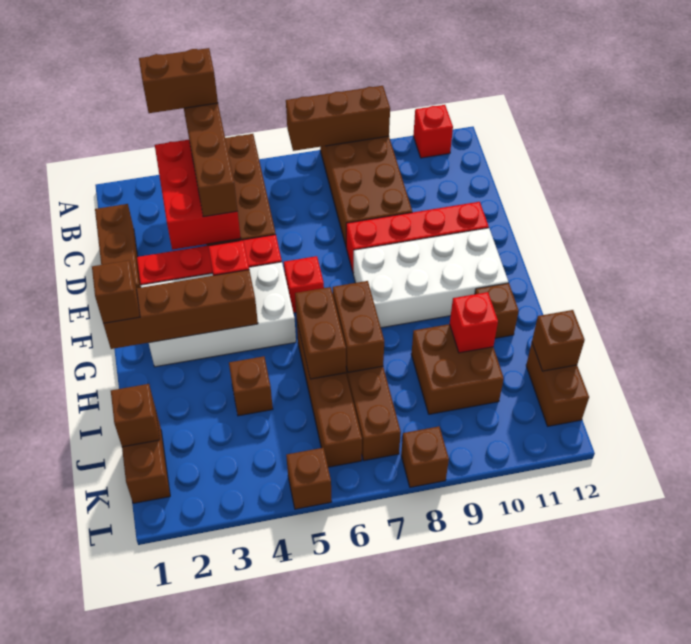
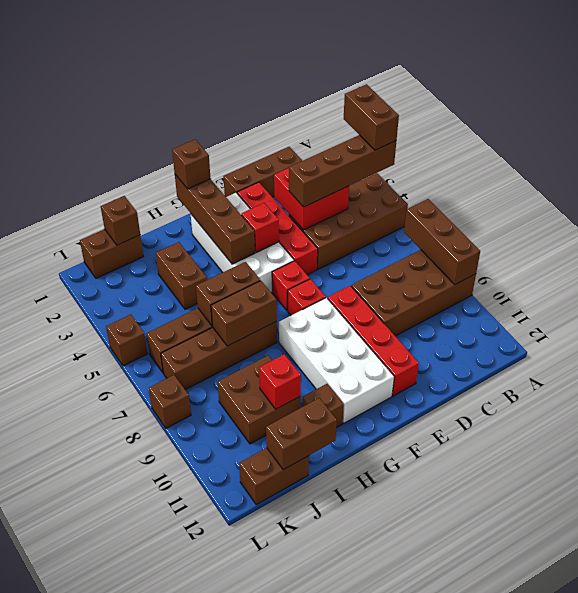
red brick A11 level 1 -> red brick F7 level 1
red brick B3:D4 level 2 -> red brick C3:D4 level 2
brown brick I4 level 1 -> brown brick I3:I4 level 1
brown brick J12 level 2 -> brown brick I12:J12 level 2

